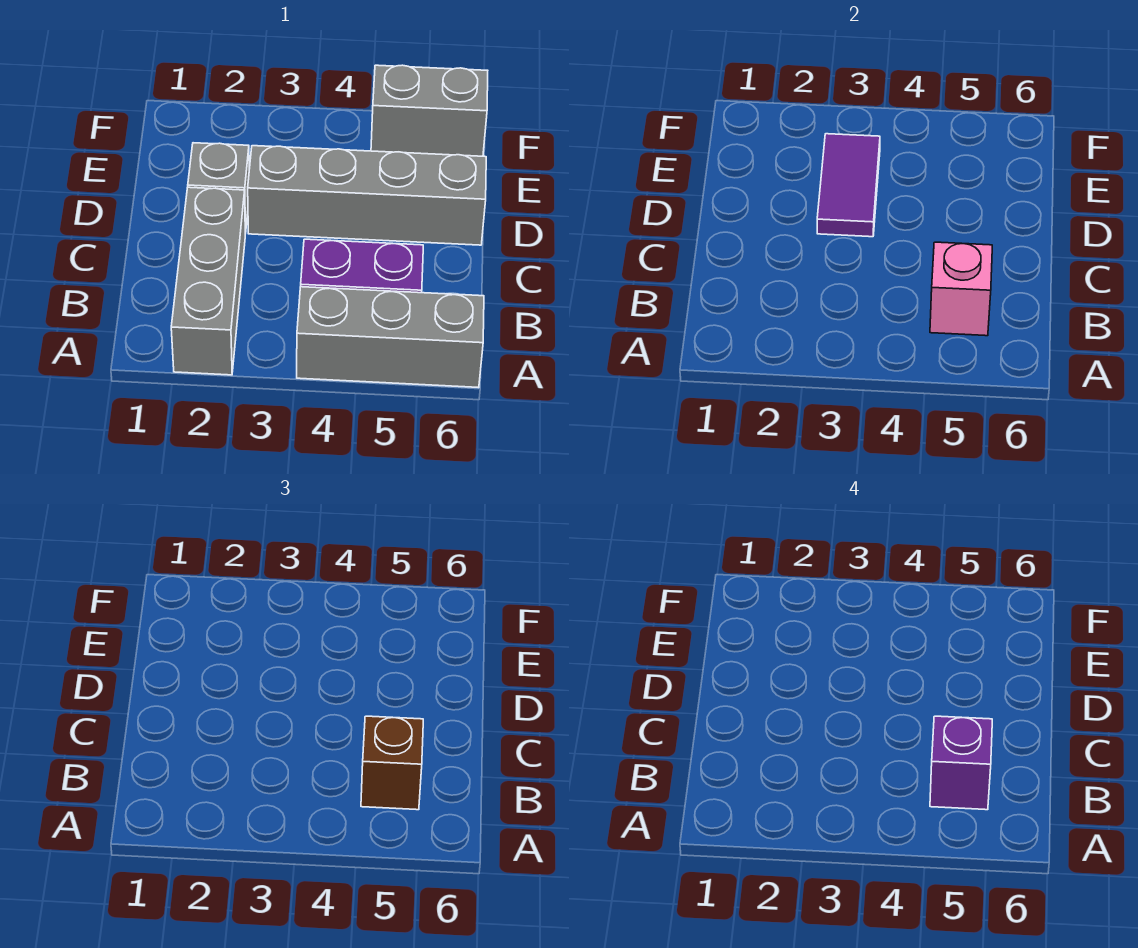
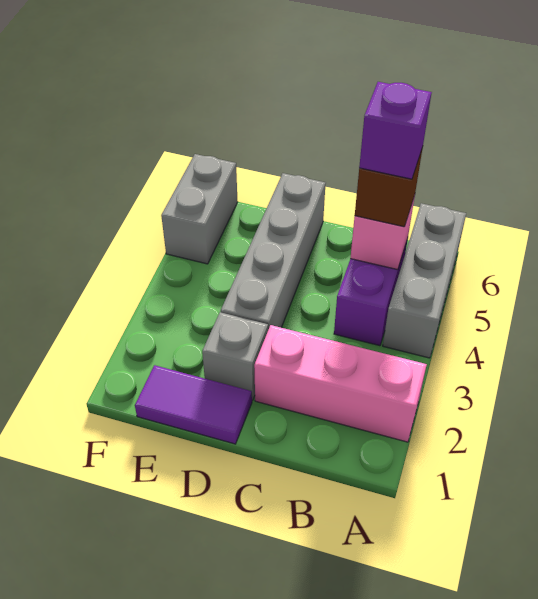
grey brick A2:C2 level 1 -> pink brick A2:C2 level 1
purple tile D3:E3 level 2 -> purple tile D1:E1 level 1

